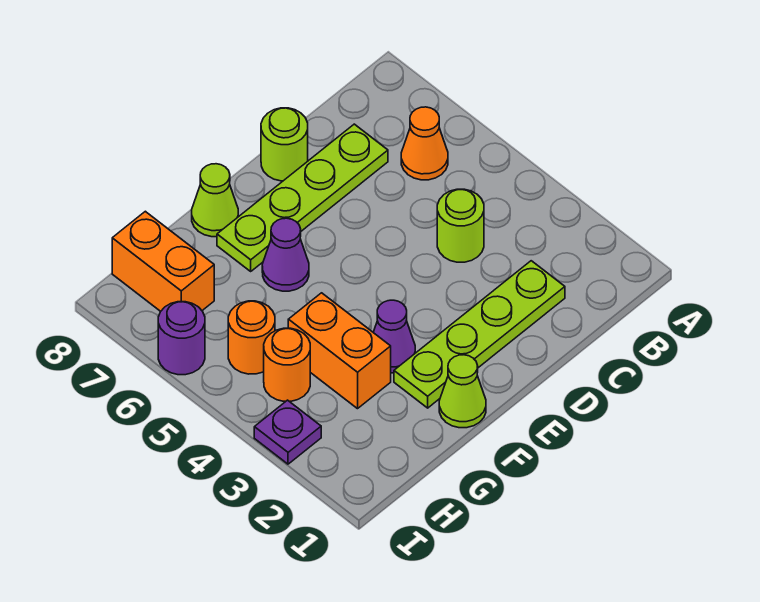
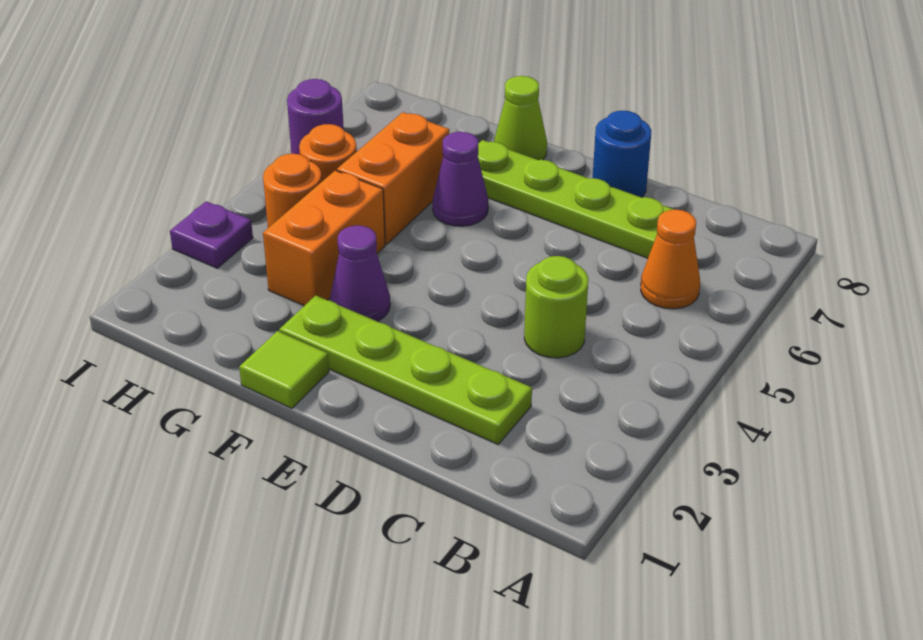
lime round brick D8 level 1 -> blue round brick D8 level 1
lime cone F1 level 1 -> lime tile F1 level 1
orange brick H7:H8 level 1 -> orange brick G5:G6 level 1

